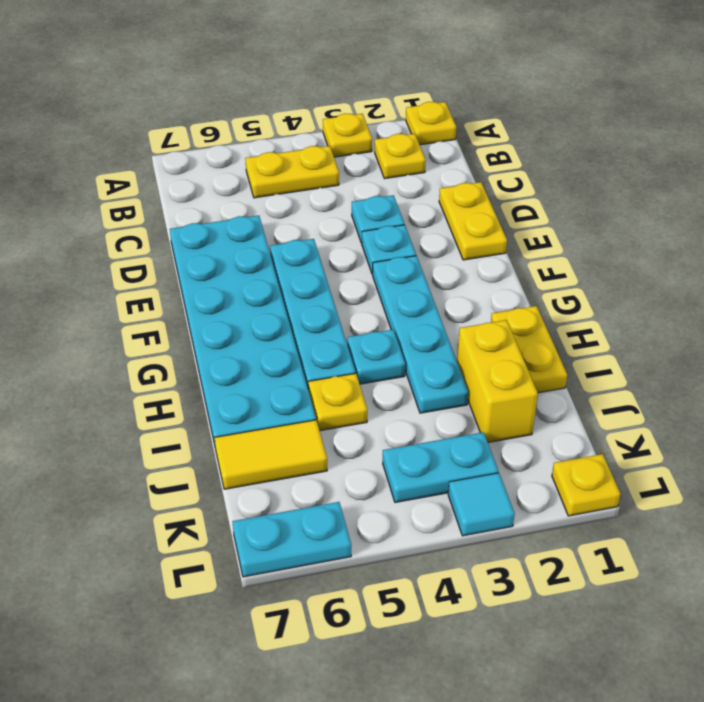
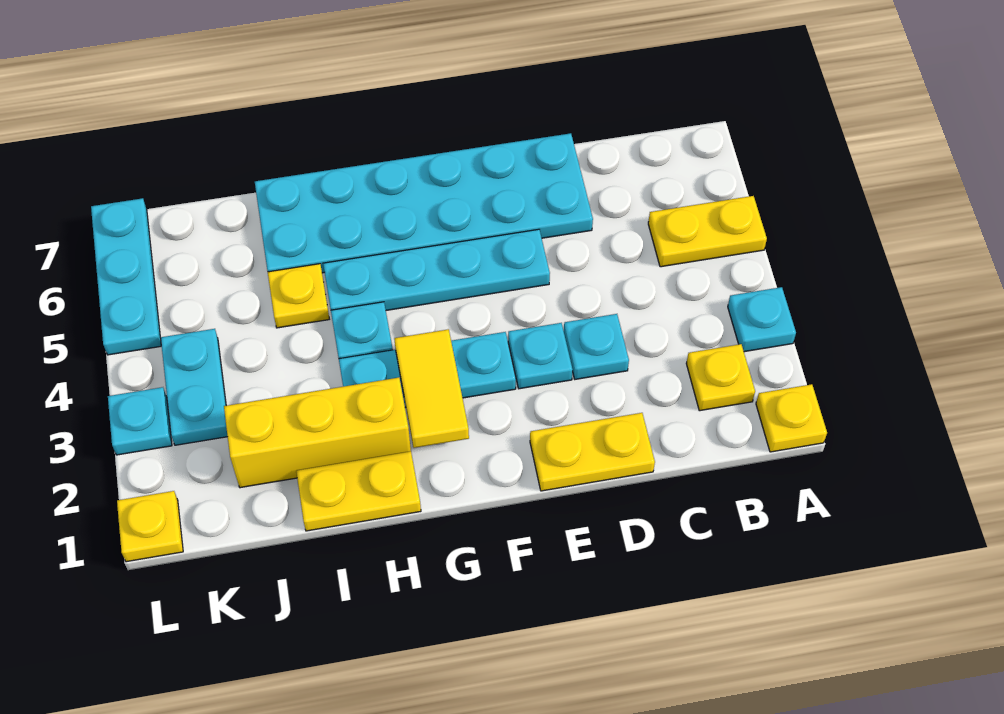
yellow plate A3 level 1 -> cyan plate A3 level 1
yellow plate B4:B5 level 1 -> yellow plate A5:B5 level 1
cyan plate F3:I3 level 1 -> cyan plate F3:H3 level 1
yellow brick I2:J2 level 1 -> yellow brick H2:J2 level 1
yellow tile J6:J7 level 1 -> yellow tile G2:G3 level 2
cyan tile L3 level 1 -> cyan plate L3 level 1
cyan plate L6:L7 level 1 -> cyan plate L5:L7 level 1

